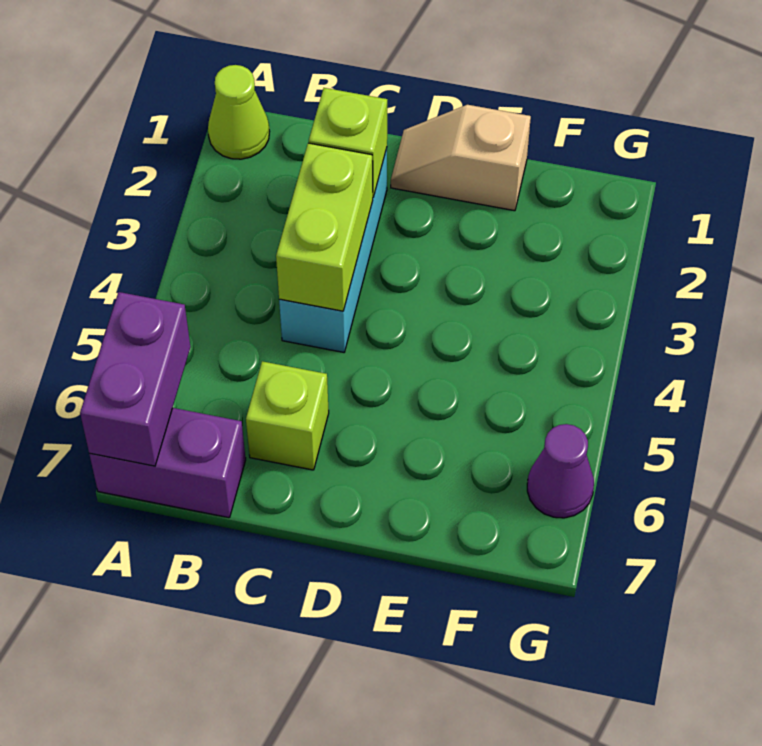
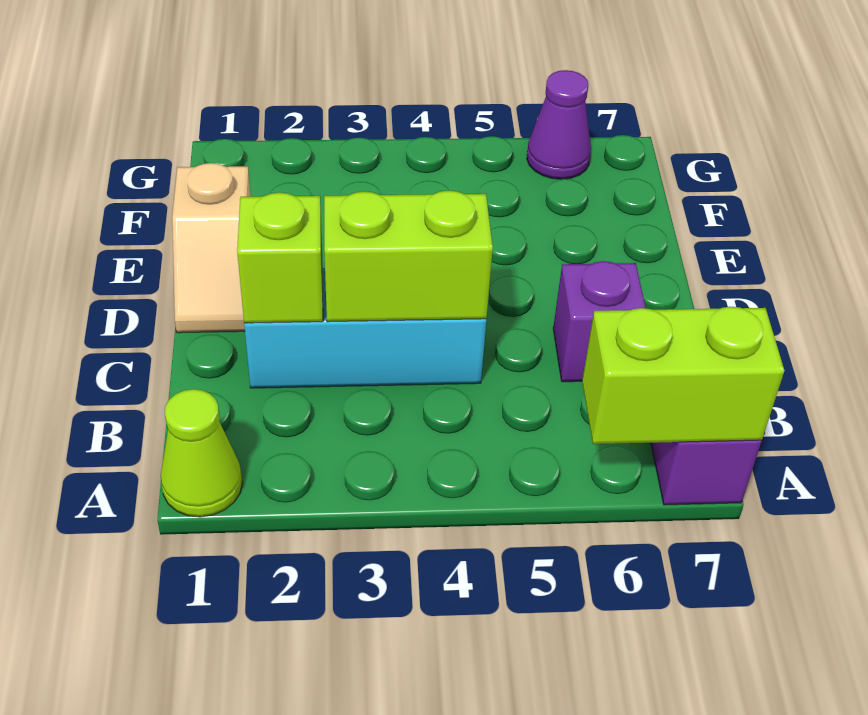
purple brick A6:A7 level 2 -> lime brick A6:A7 level 2
lime brick C6 level 1 -> purple brick C6 level 1

